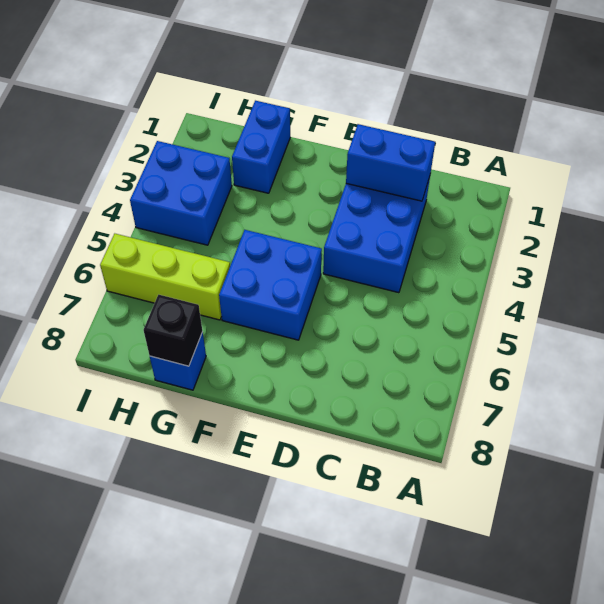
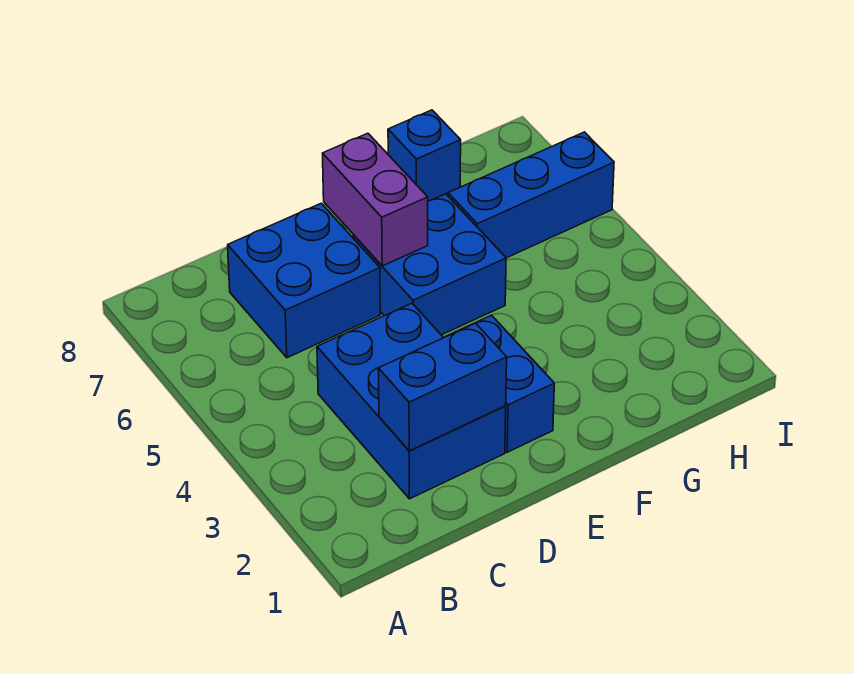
none -> purple brick E6:E7 level 2
blue brick G1:G2 level 1 -> blue brick E2:E3 level 1
lime brick G6:I6 level 1 -> blue brick G6:I6 level 1
black brick G8 level 2 -> none
blue brick H3:I4 level 1 -> blue brick C6:D7 level 1

